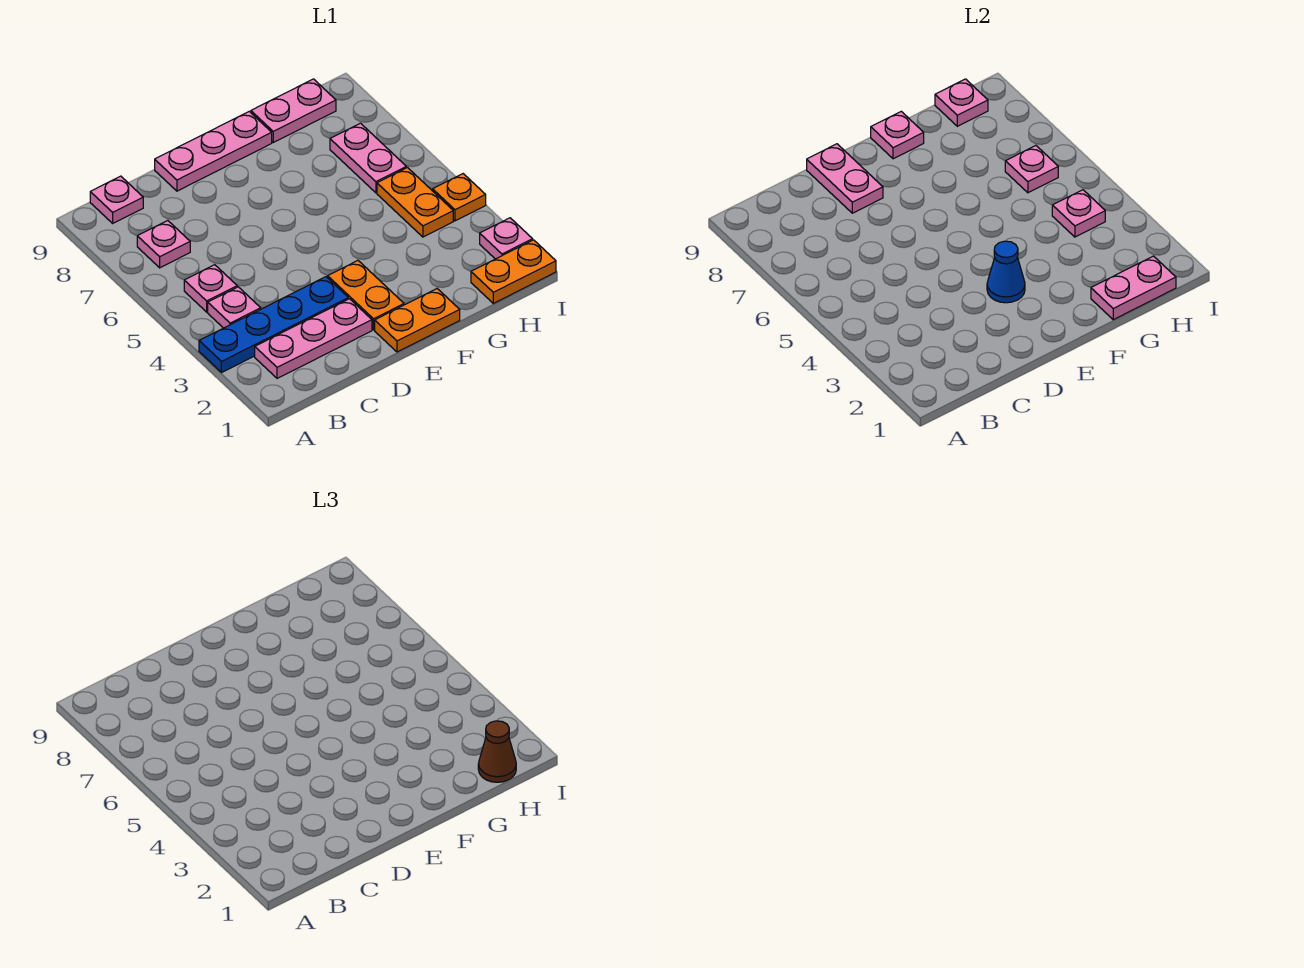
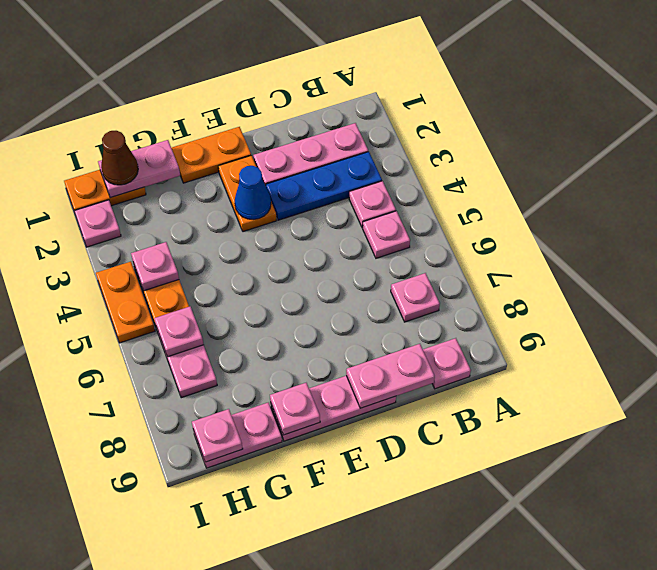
blue plate A3:D3 level 1 -> blue plate B3:D3 level 1
pink plate D8:D9 level 2 -> pink plate C9:D9 level 2
orange plate I4 level 1 -> orange plate I4:I5 level 1

